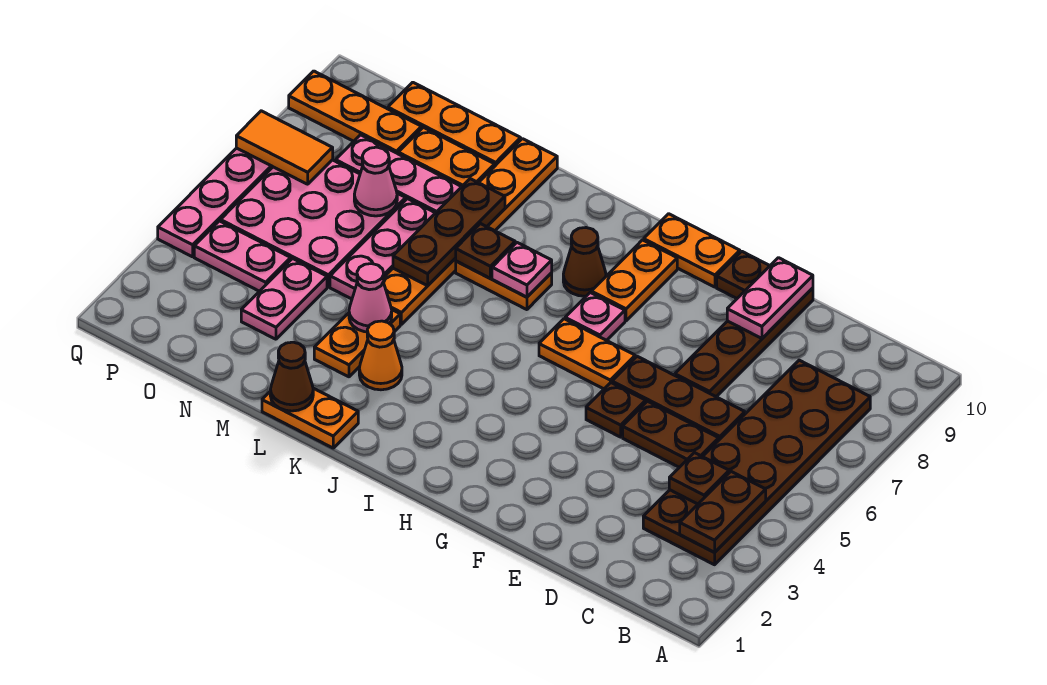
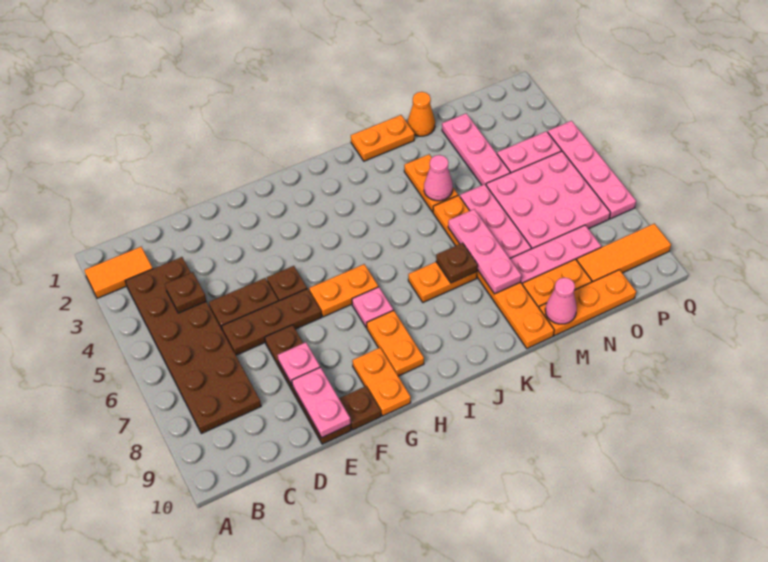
brown plate B3:B4 level 2 -> none
orange plate G10:H10 level 1 -> orange plate G9:G10 level 1
brown cone I8 level 1 -> none
pink plate J7 level 2 -> pink plate E8 level 2
orange cone K3 level 1 -> orange cone M1 level 1
brown cone L1 level 2 -> none
brown plate L6:L8 level 2 -> pink plate L6:L8 level 2
pink plate N3:N4 level 1 -> pink plate N2:N4 level 1
pink cone N7 level 2 -> pink cone M10 level 2
orange plate O9:Q9 level 1 -> orange tile O9:Q9 level 1
orange tile P7:Q7 level 2 -> orange tile A2:B2 level 1

